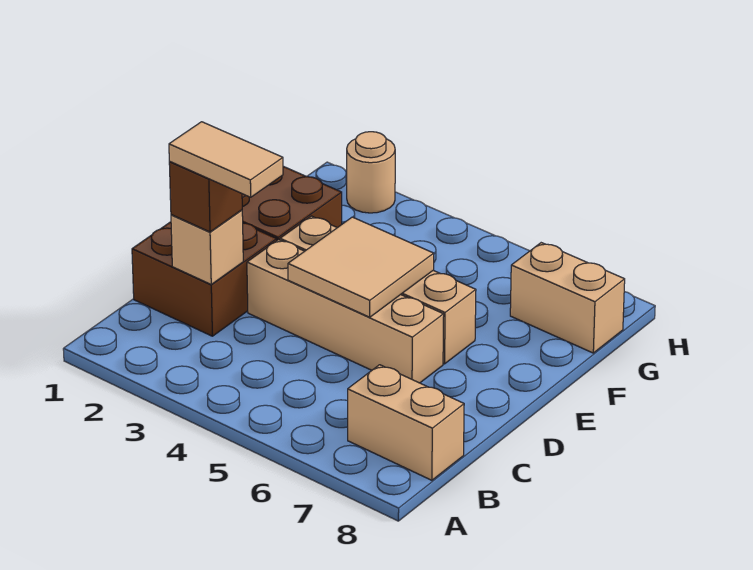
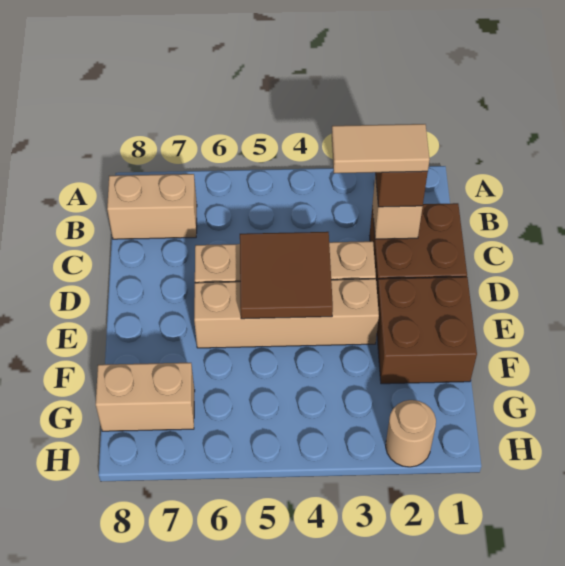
tan tile D4:E5 level 2 -> brown tile D4:E5 level 2

